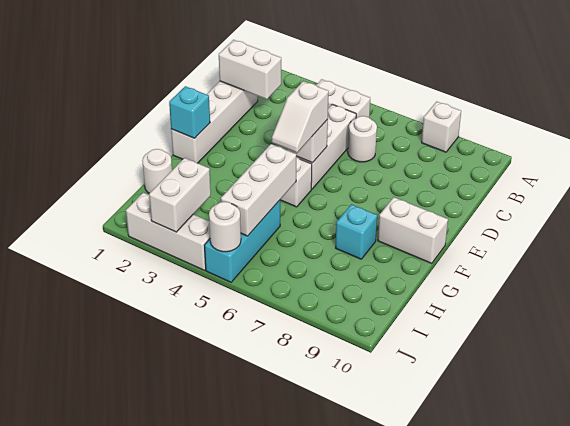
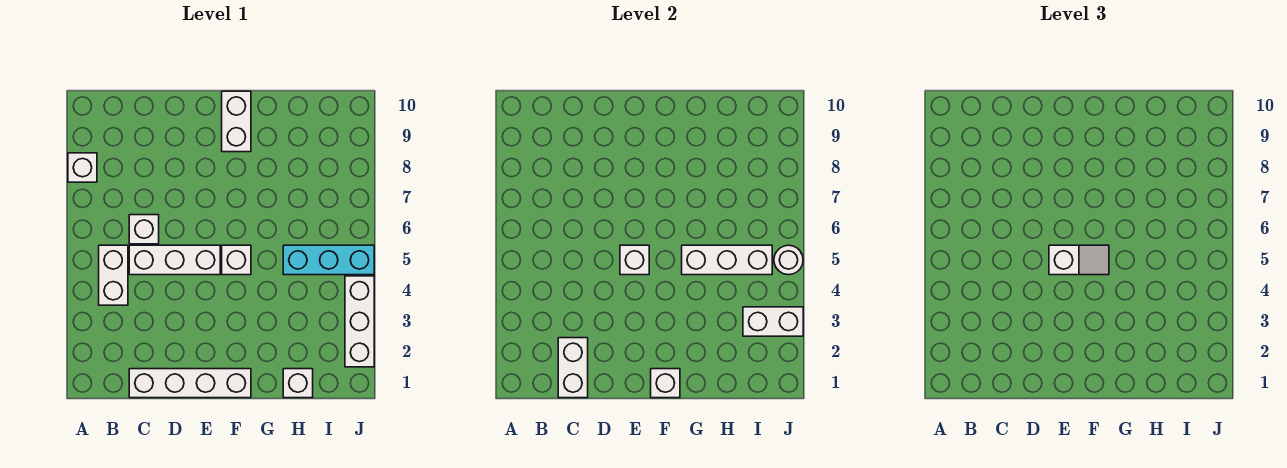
white round brick C6 level 1 -> white brick C6 level 1
cyan brick F1 level 2 -> white brick F1 level 2
cyan brick G8 level 1 -> none
white round brick H1 level 1 -> white brick H1 level 1

